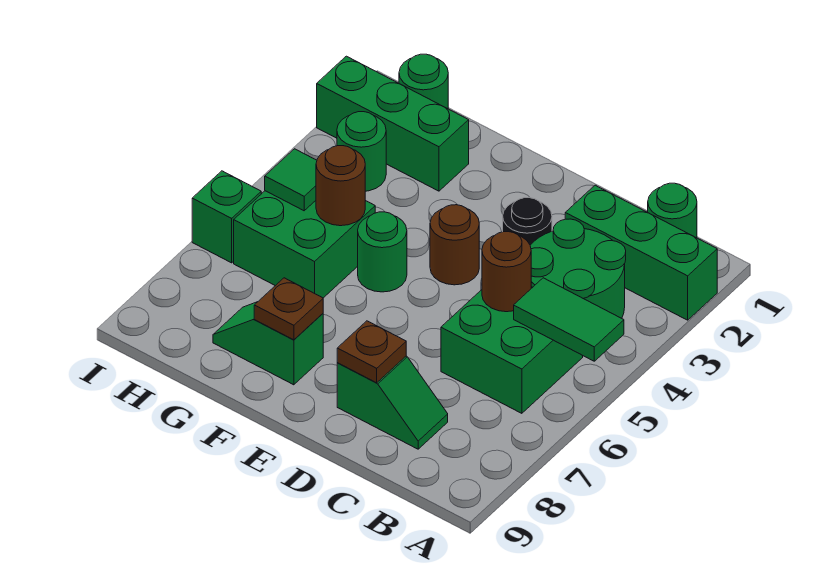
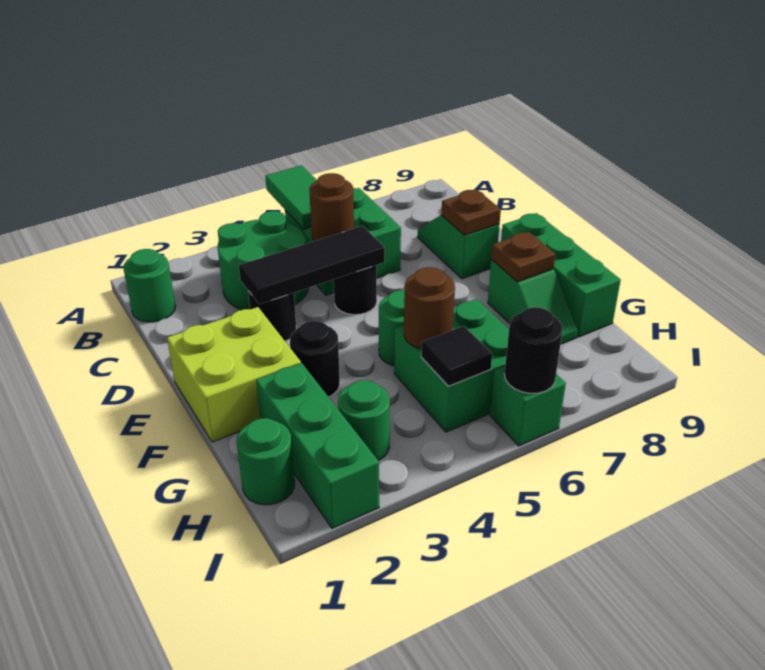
green brick A2:C2 level 1 -> green brick E9:G9 level 1
none -> black tile D3:D5 level 2
none -> black round brick D5 level 1
none -> lime brick E1:F2 level 1
brown round brick E4 level 1 -> none
none -> black round brick F3 level 1
green tile H5 level 2 -> black tile H5 level 2
none -> black round brick I6 level 2

